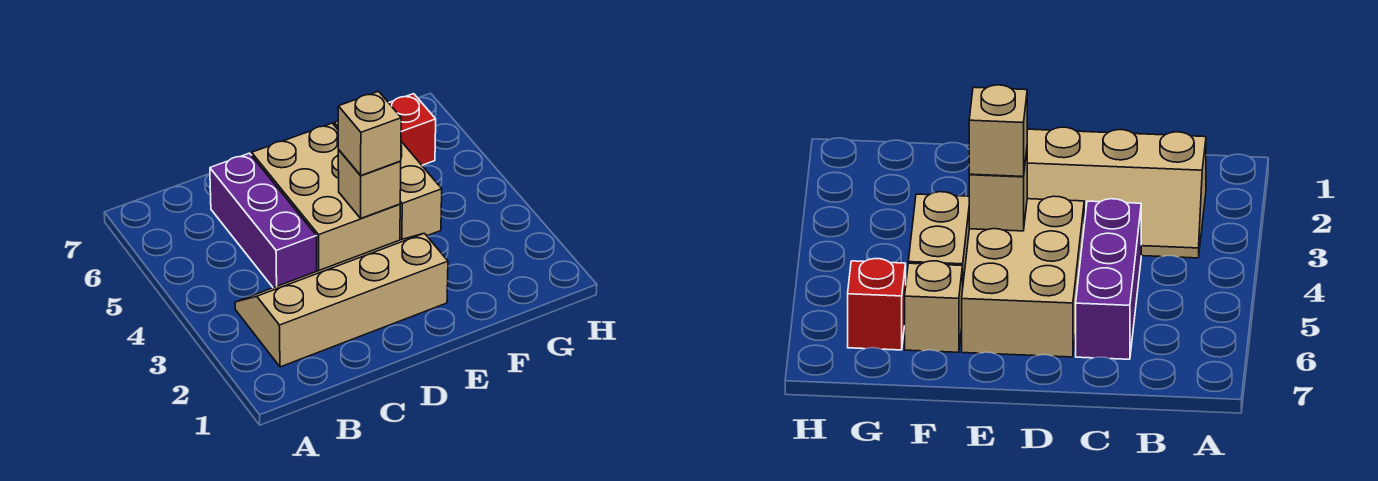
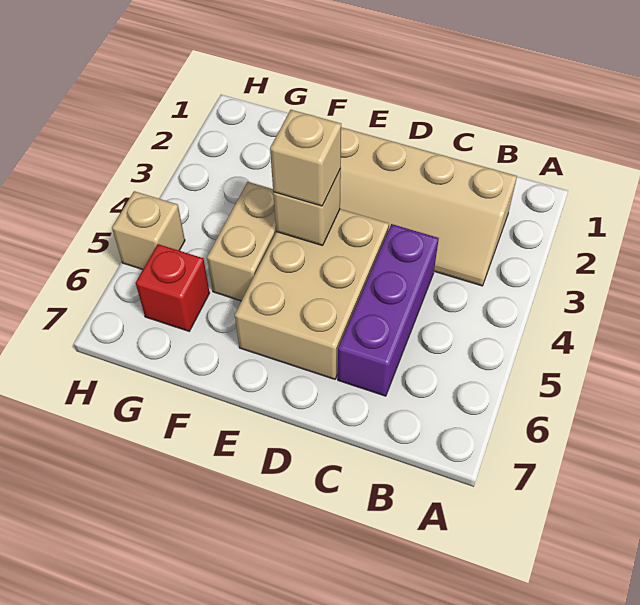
tan brick F6 level 1 -> tan brick H5 level 1

